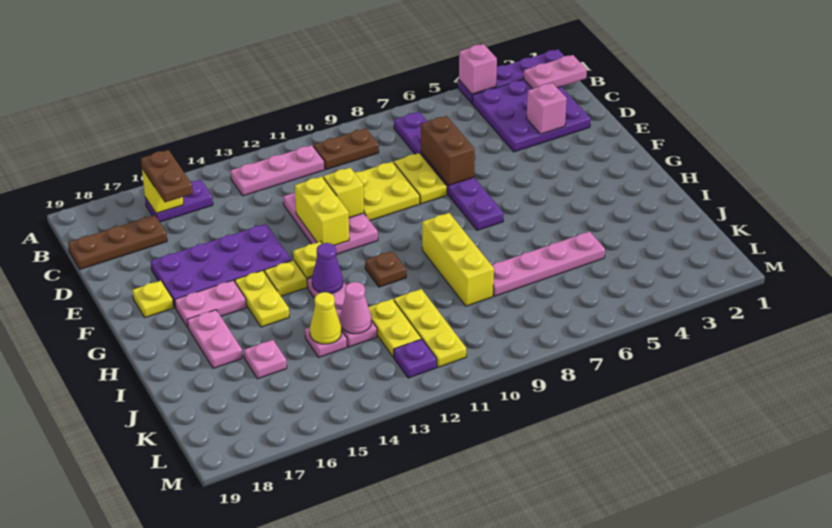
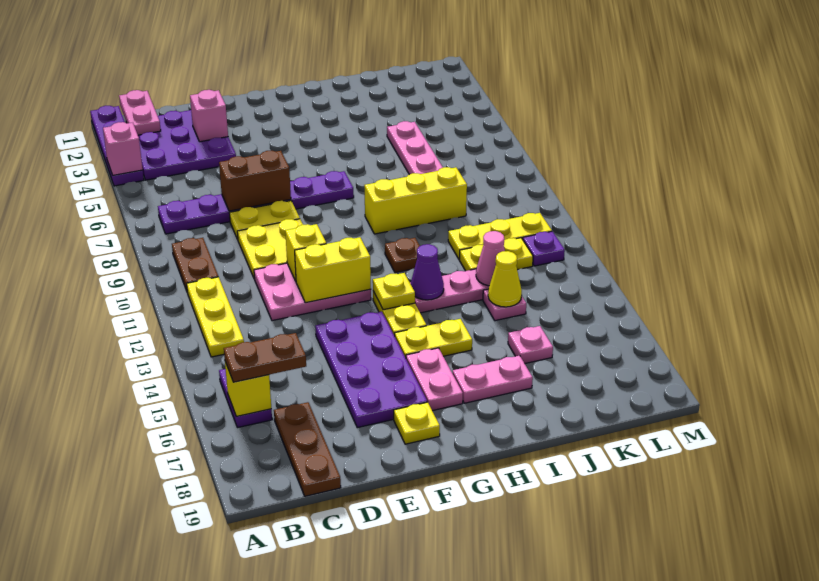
pink plate B11:B13 level 1 -> yellow plate B11:B13 level 1

